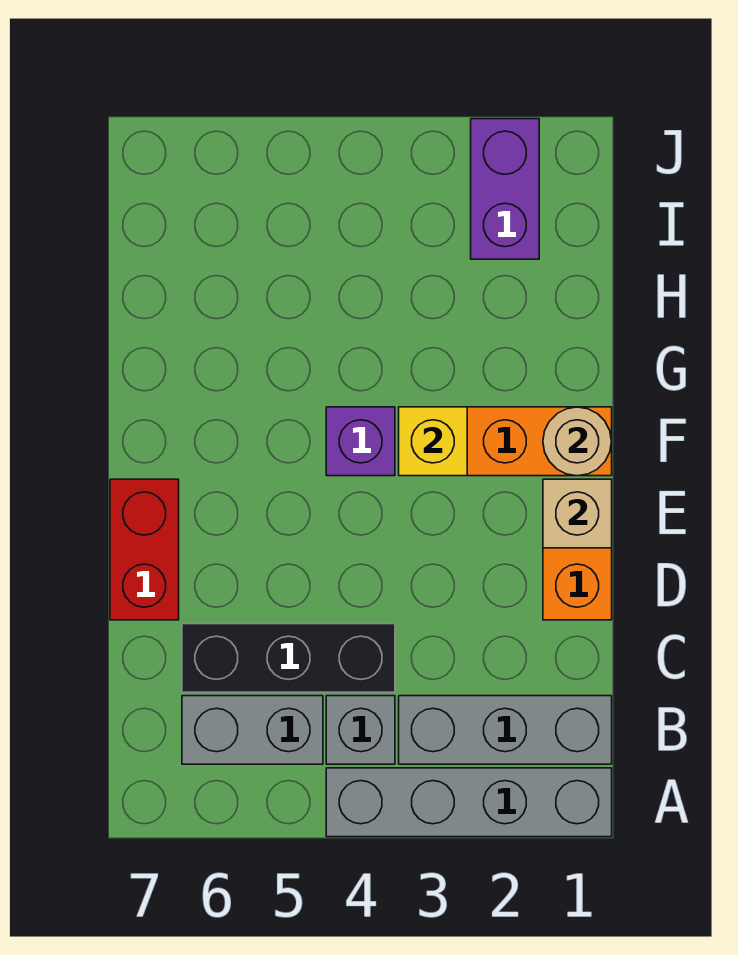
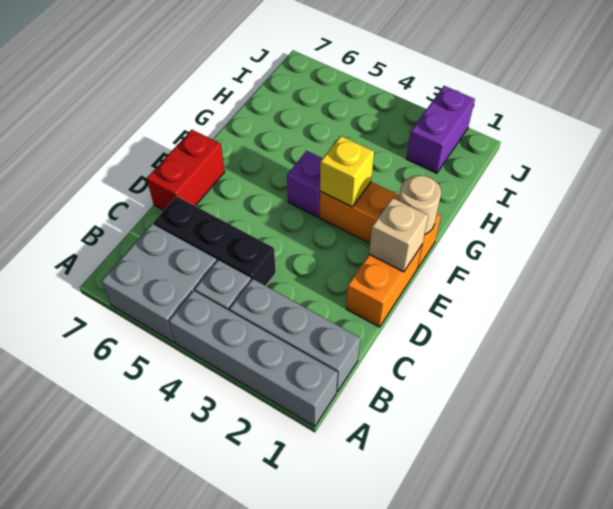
grey brick B5:B6 level 1 -> grey brick A5:B6 level 1

